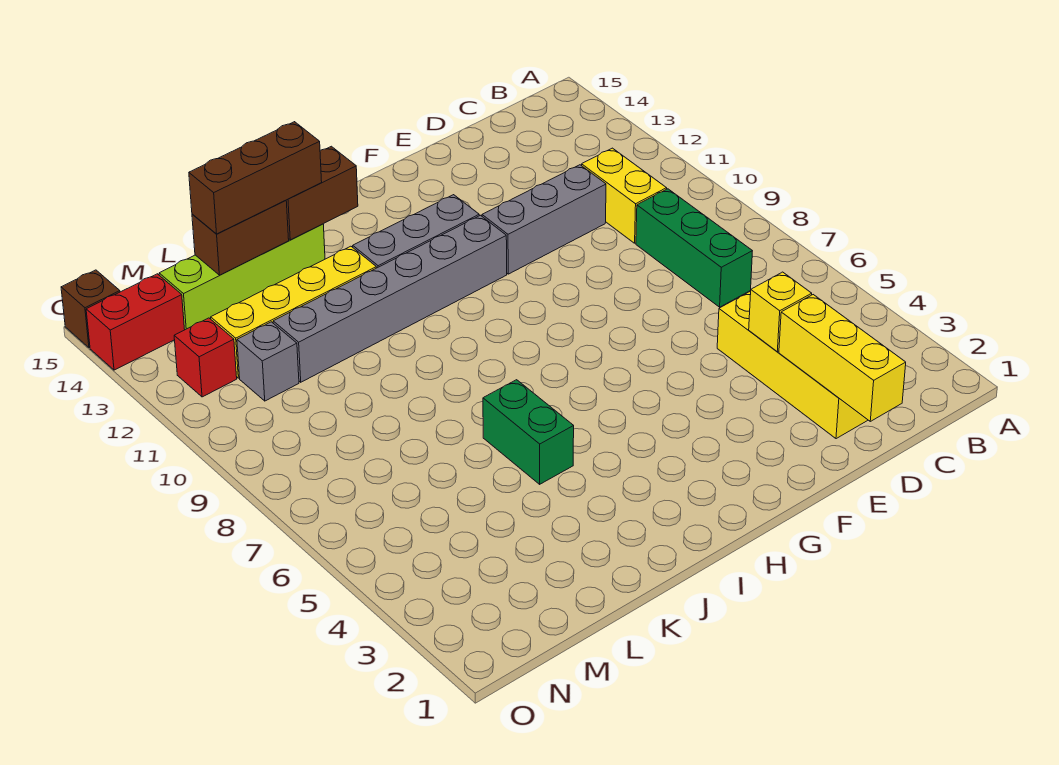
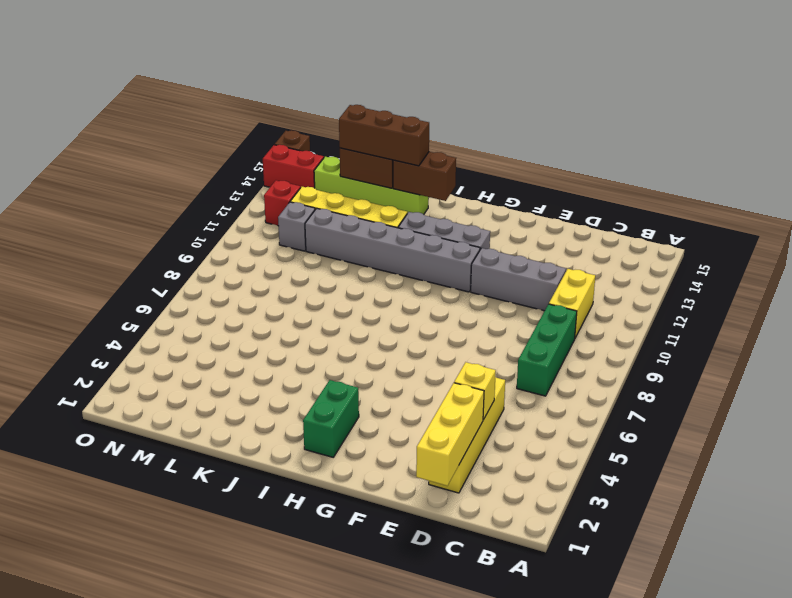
green brick J5:J6 level 1 -> green brick H2:H3 level 1

